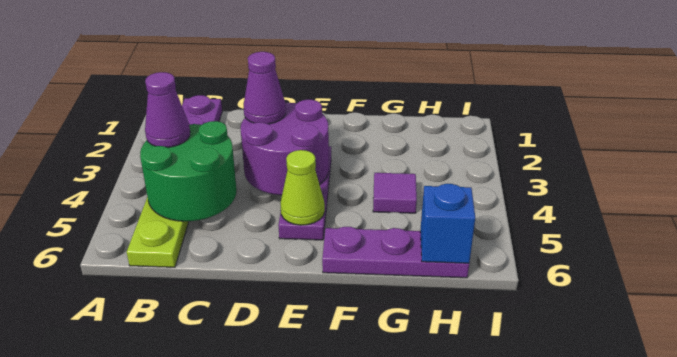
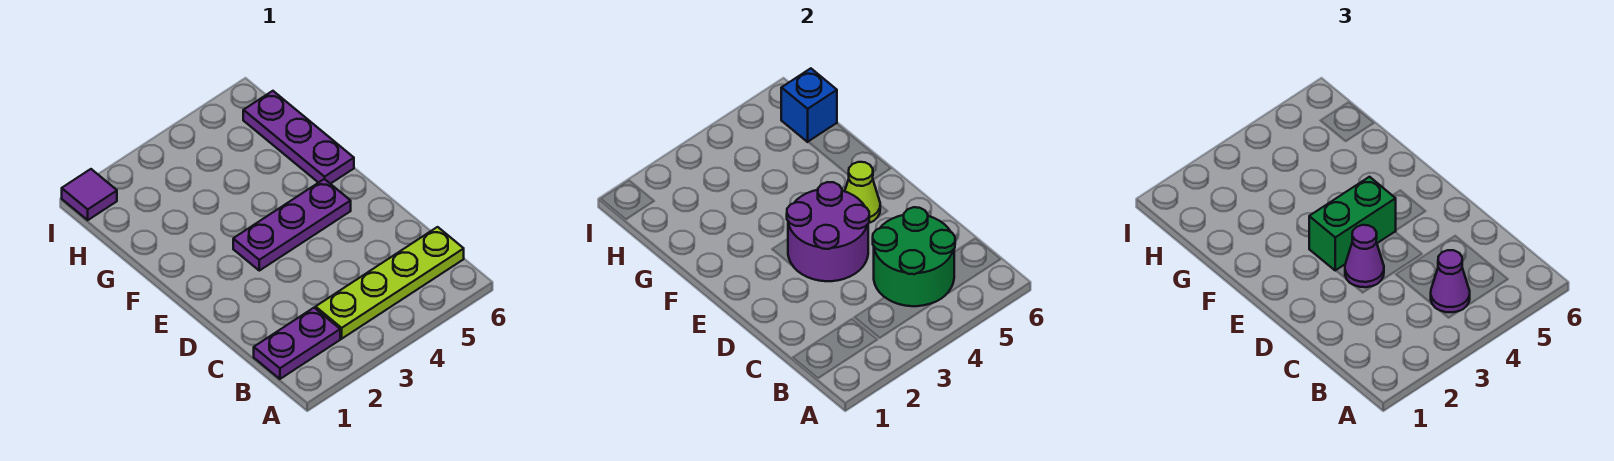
none -> green brick E3:E4 level 3
purple tile G4 level 1 -> purple tile I1 level 1

